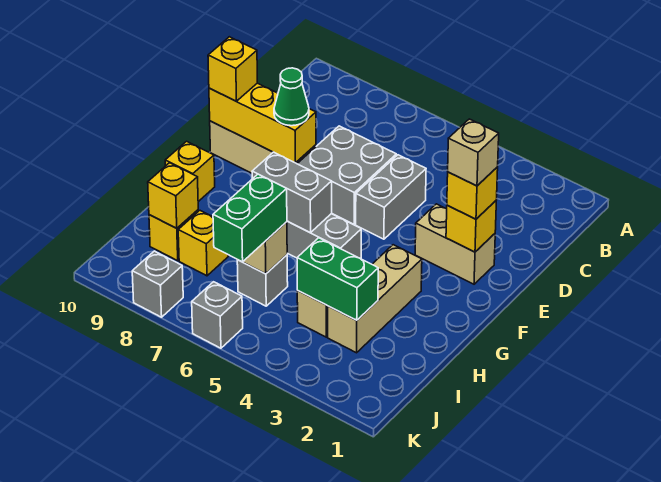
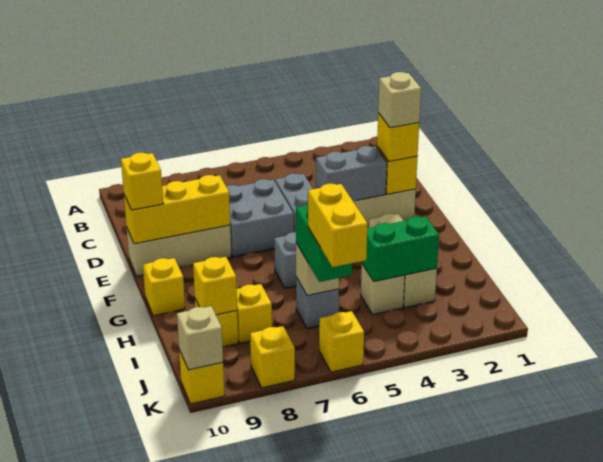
green cone E8 level 3 -> none
grey brick G6:G7 level 2 -> grey brick E3:E4 level 2
none -> yellow brick J6:K6 level 4
grey brick K6 level 1 -> yellow brick K6 level 1
grey brick K8 level 1 -> yellow brick K8 level 1
none -> yellow brick K10 level 1
none -> tan brick K10 level 2

